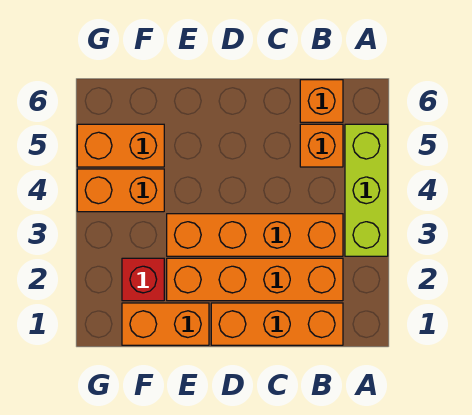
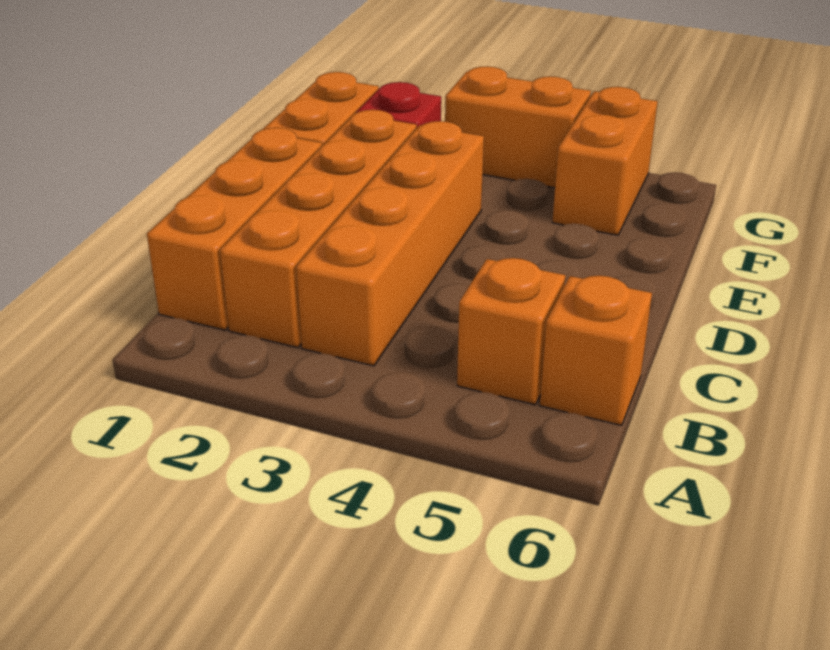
lime brick A3:A5 level 1 -> none
orange brick F4:G4 level 1 -> orange brick G3:G4 level 1

